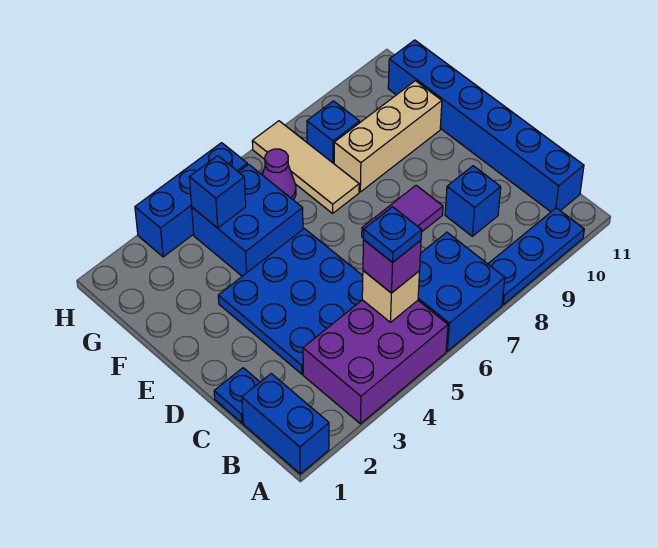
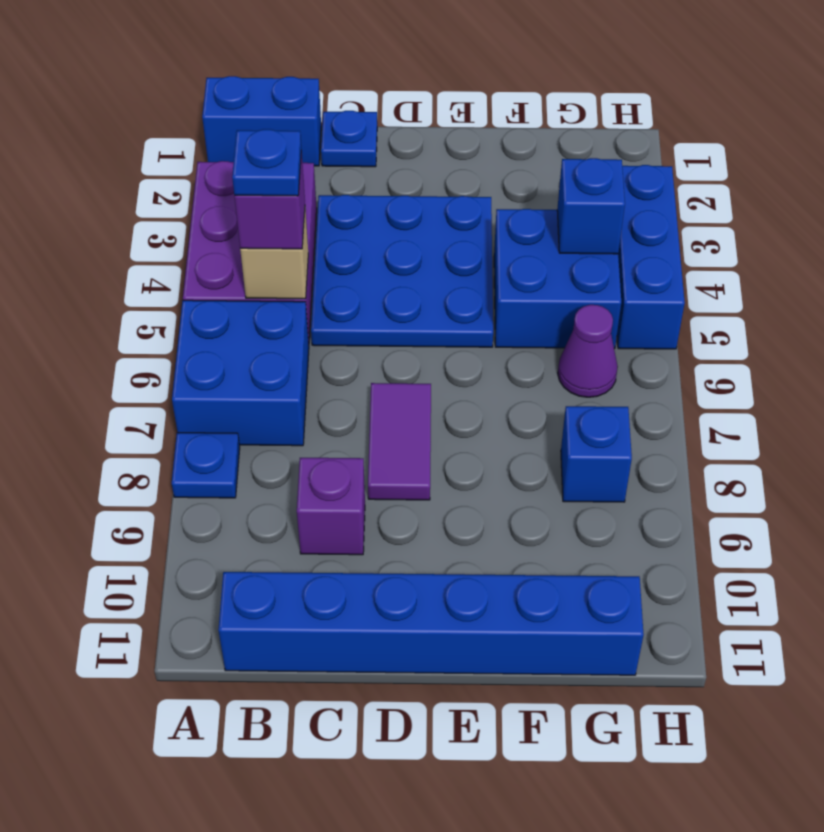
blue plate A8:A10 level 1 -> blue plate A8 level 1
blue brick C9 level 1 -> purple brick C9 level 1
tan tile F7:H7 level 1 -> none
tan brick F8:F10 level 1 -> none

